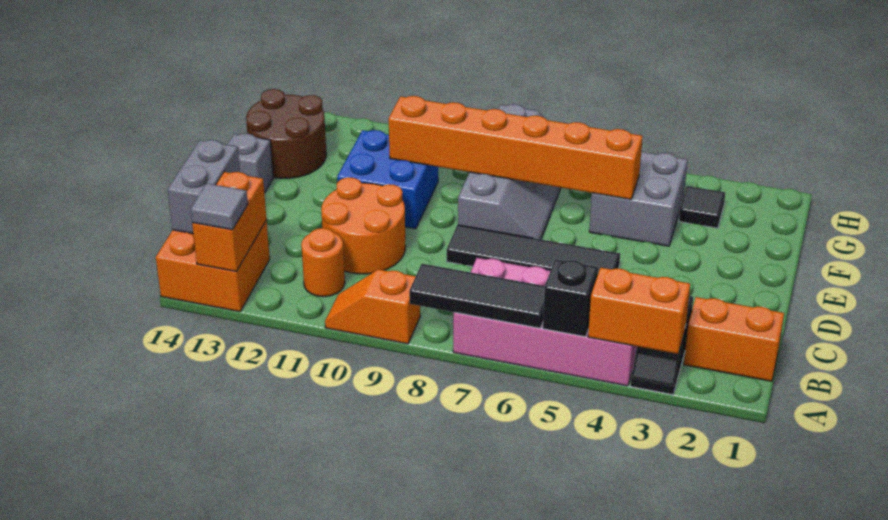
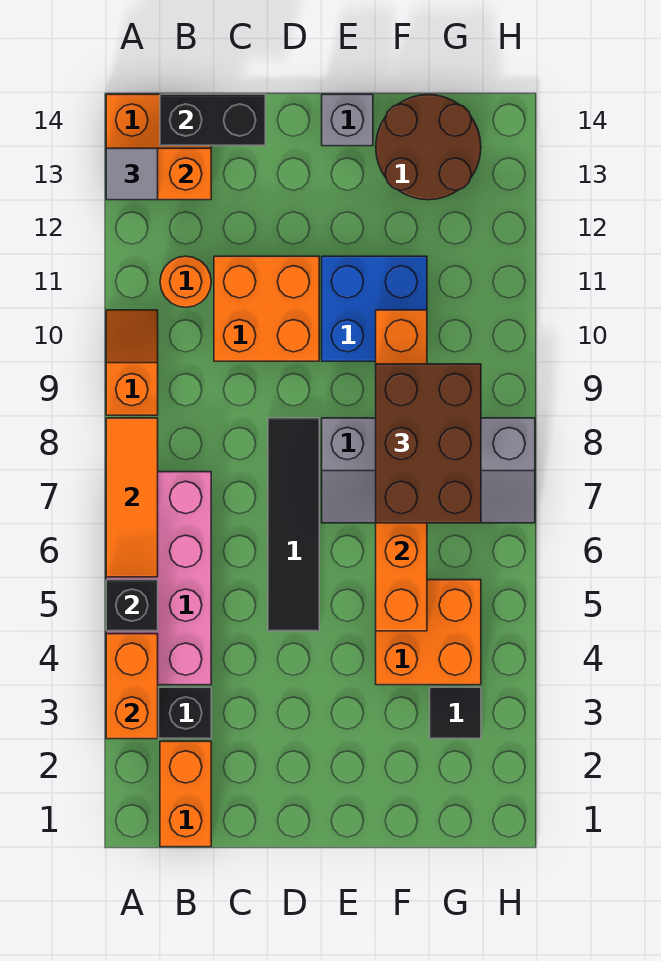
black tile A6:A8 level 2 -> orange tile A6:A8 level 2
grey brick B14:C14 level 2 -> black brick B14:C14 level 2
orange round brick C10:D11 level 1 -> orange brick C10:D11 level 1
grey brick F4:G5 level 1 -> orange brick F4:G5 level 1
none -> brown brick F7:G9 level 3

